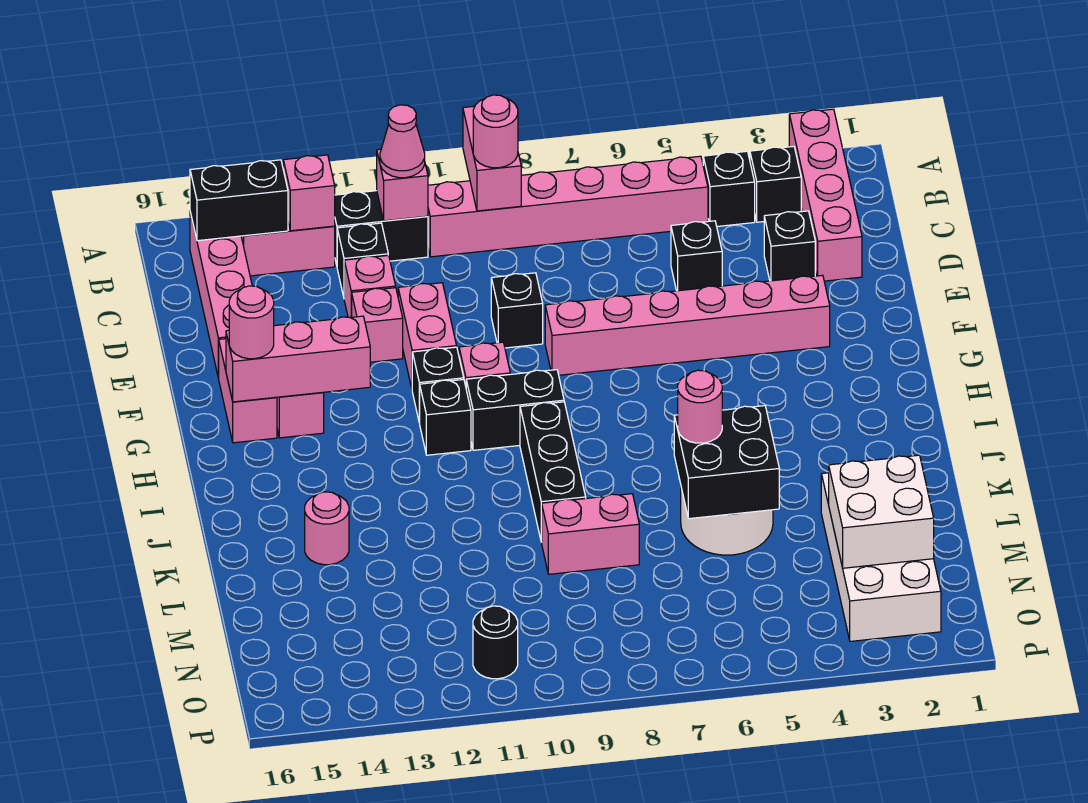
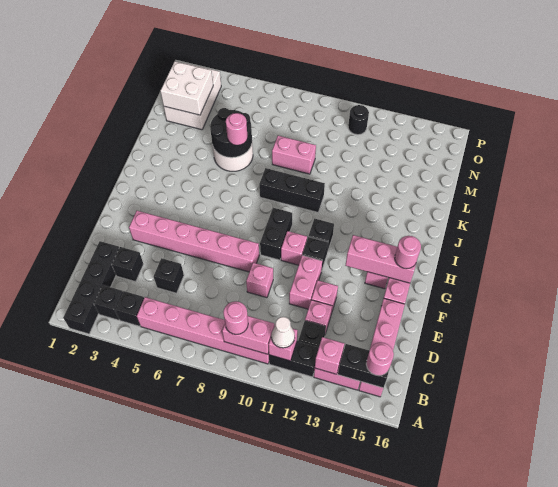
pink brick A2:D2 level 1 -> black brick A2:D2 level 1
pink brick A9:B9 level 2 -> pink brick B9:B10 level 2
pink cone B11 level 3 -> white cone B11 level 3
black brick E9 level 1 -> pink brick E9 level 1
black brick H9:H10 level 1 -> black brick G9:H9 level 1
black brick I9:K9 level 1 -> black brick J8:J10 level 1
black brick K5:L6 level 2 -> black round brick K5:L6 level 2
pink round brick K14 level 1 -> pink round brick B15 level 3
white brick L2:O3 level 1 -> white brick M2:O3 level 1

